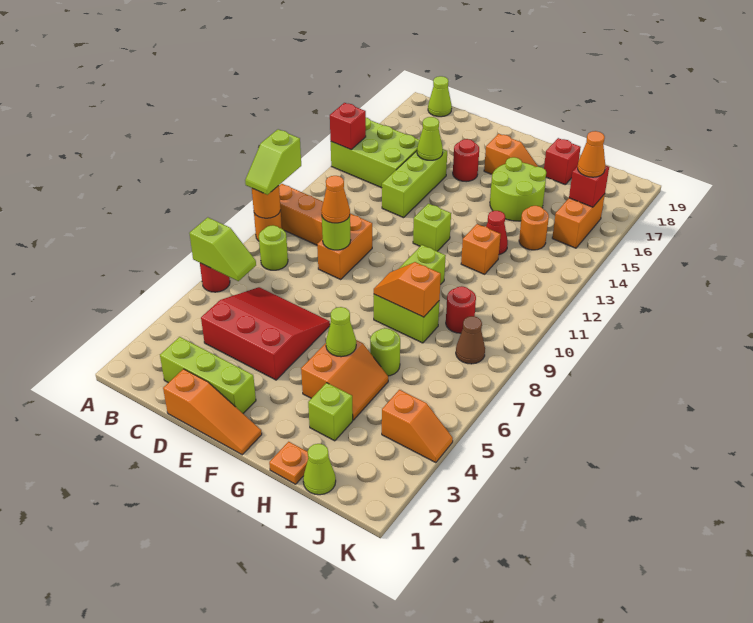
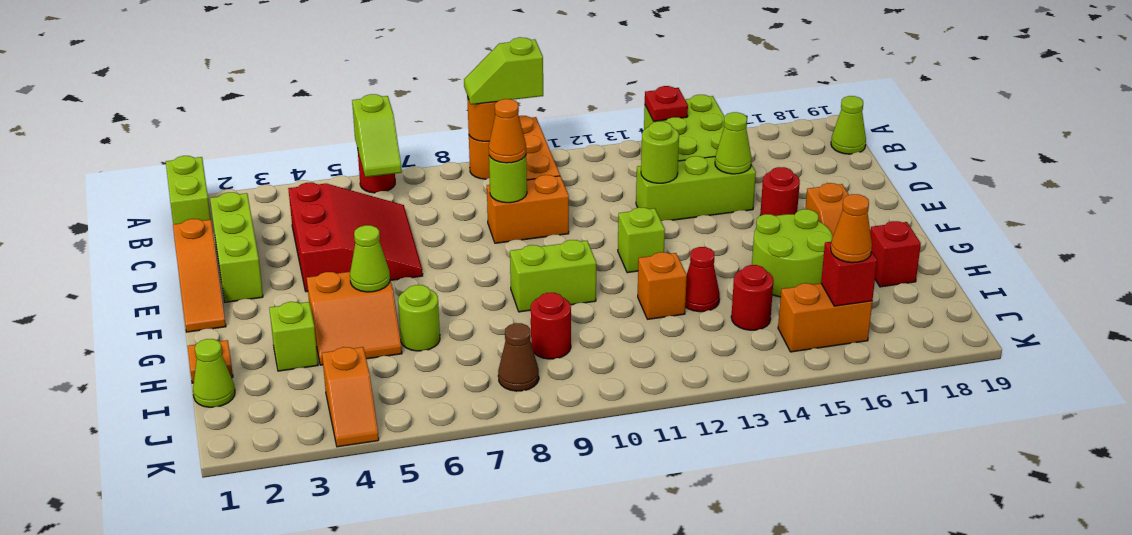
red brick A14 level 2 -> red plate A14 level 2
lime round brick B8 level 1 -> lime round brick D13 level 2
lime brick G8:H8 level 1 -> lime brick A1:B1 level 1
orange slope G8:H8 level 2 top H -> none
orange round brick I14 level 1 -> red round brick I14 level 1

